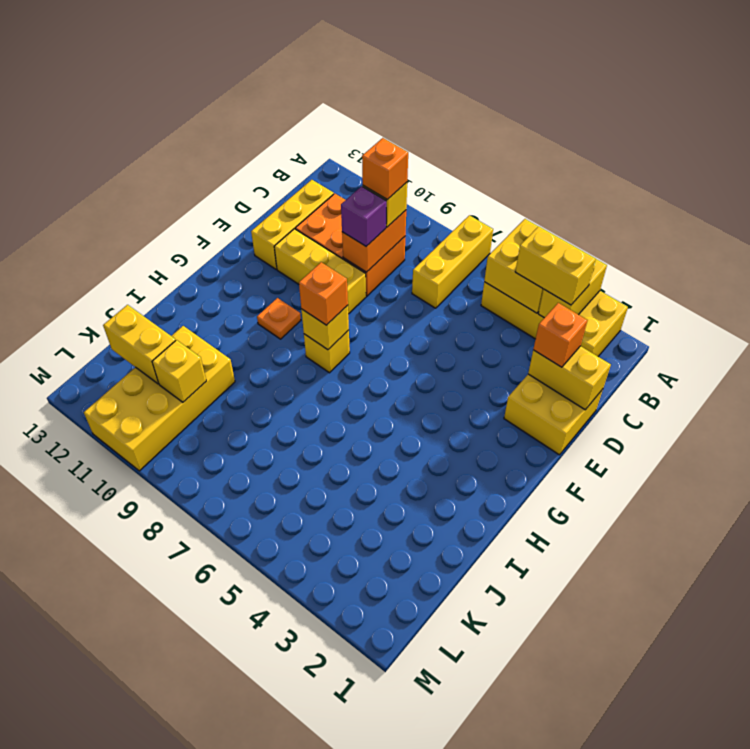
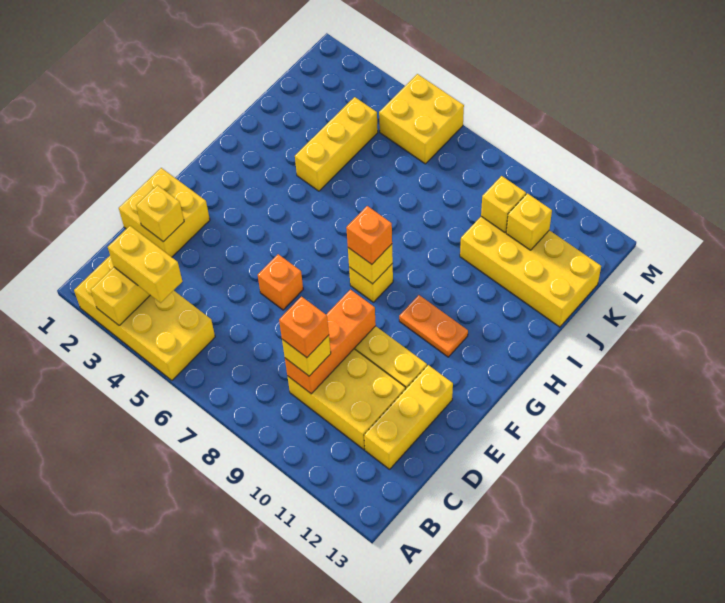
yellow brick A4:B5 level 2 -> yellow brick L5:M6 level 1
yellow brick A7:C7 level 1 -> yellow brick I4:K4 level 1
orange brick C9:D11 level 1 -> yellow brick C9:D11 level 1
orange brick C9:D9 level 2 -> orange brick C9:E9 level 2
yellow brick D1:D2 level 2 -> yellow brick D2 level 2
orange brick D2 level 3 -> orange brick E6 level 1
purple brick D9 level 3 -> none
orange plate G10 level 1 -> orange plate G10:G11 level 1
yellow brick J10:M11 level 1 -> yellow brick J10:K13 level 1
yellow brick K11:K12 level 2 -> yellow brick K11 level 2

